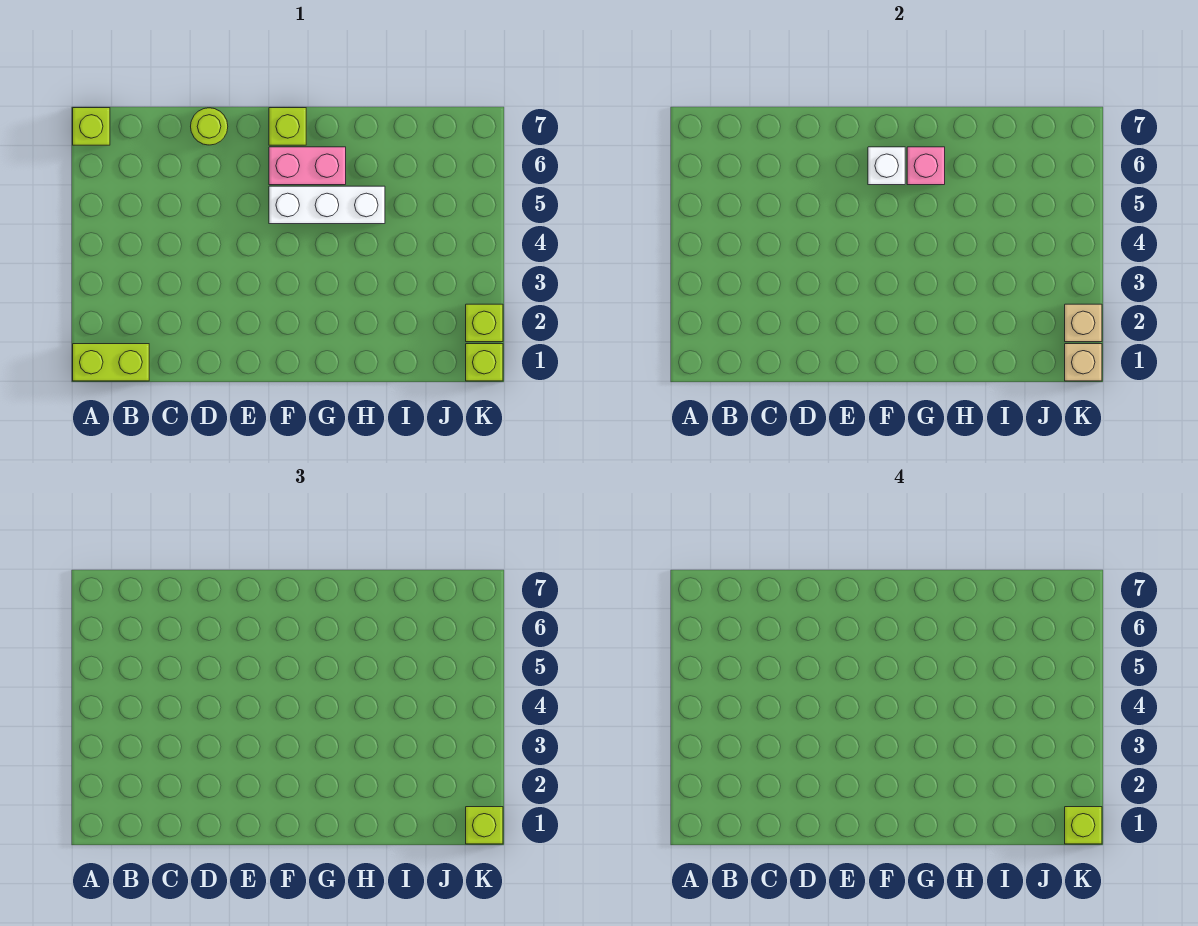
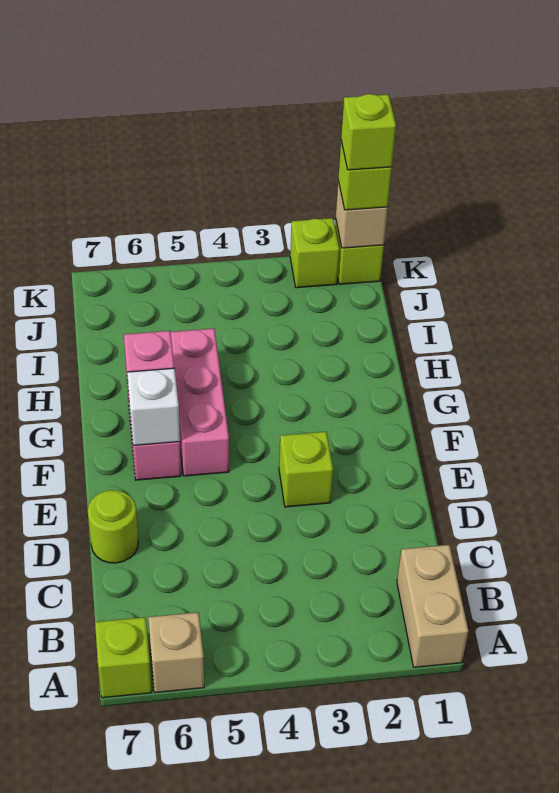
lime brick A1:B1 level 1 -> tan brick A1:B1 level 1
white brick F5:H5 level 1 -> pink brick F5:H5 level 1
lime brick F7 level 1 -> lime brick E3 level 1
tan brick K2 level 2 -> tan brick A6 level 1

